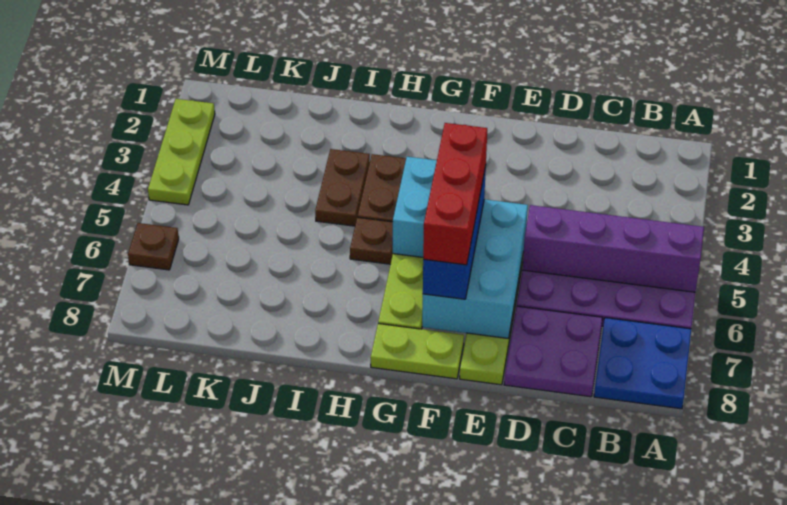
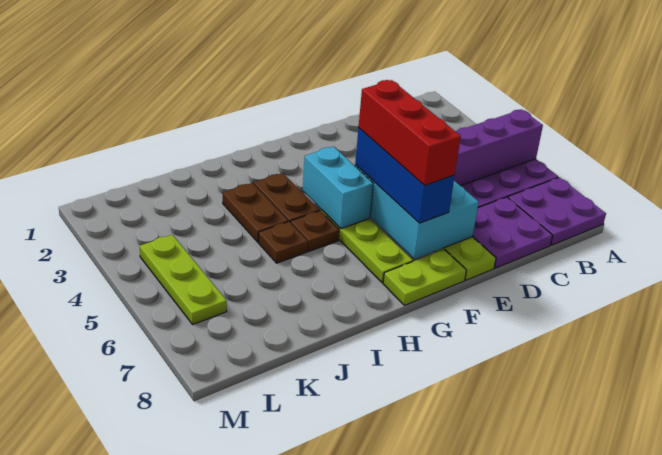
blue plate A7:B8 level 1 -> purple plate A7:B8 level 1
lime plate M2:M4 level 1 -> lime plate L4:L6 level 1
brown plate M6 level 1 -> brown plate I5 level 1

